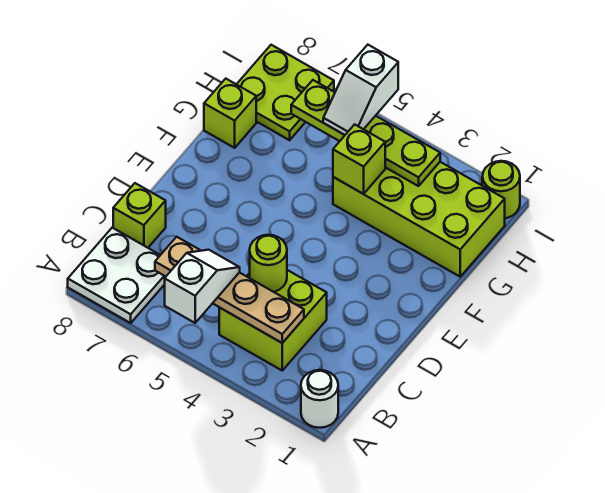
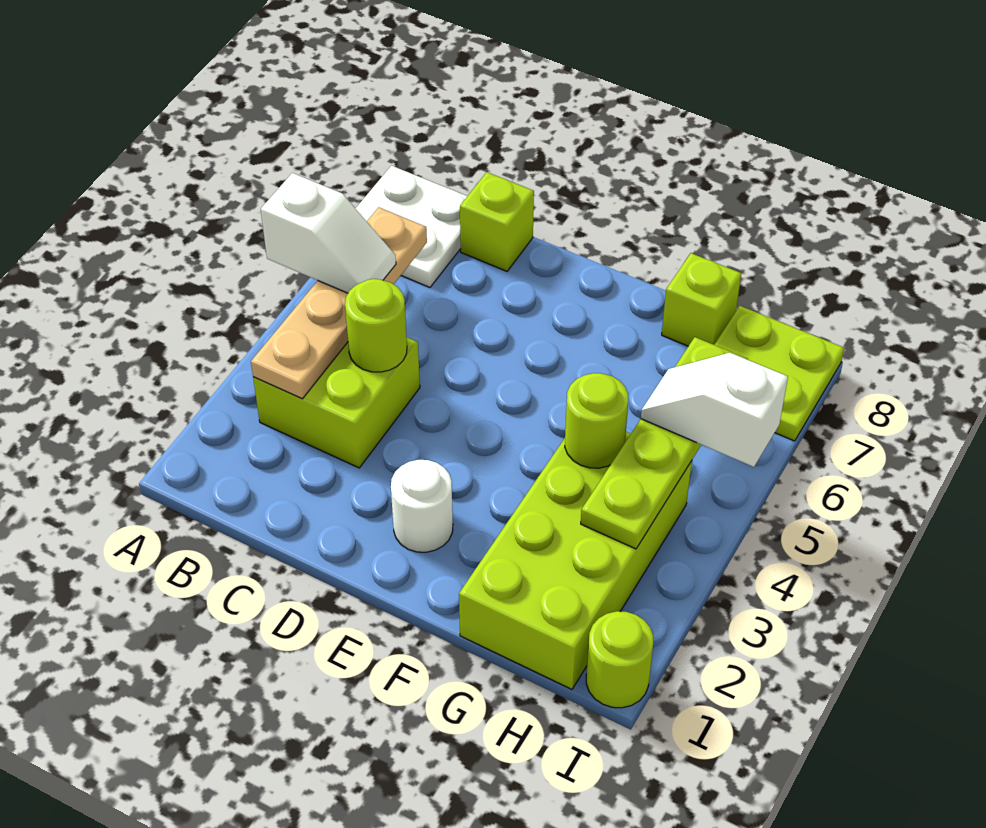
white round brick A1 level 1 -> white round brick E2 level 1
lime brick G4 level 2 -> lime round brick G4 level 2

